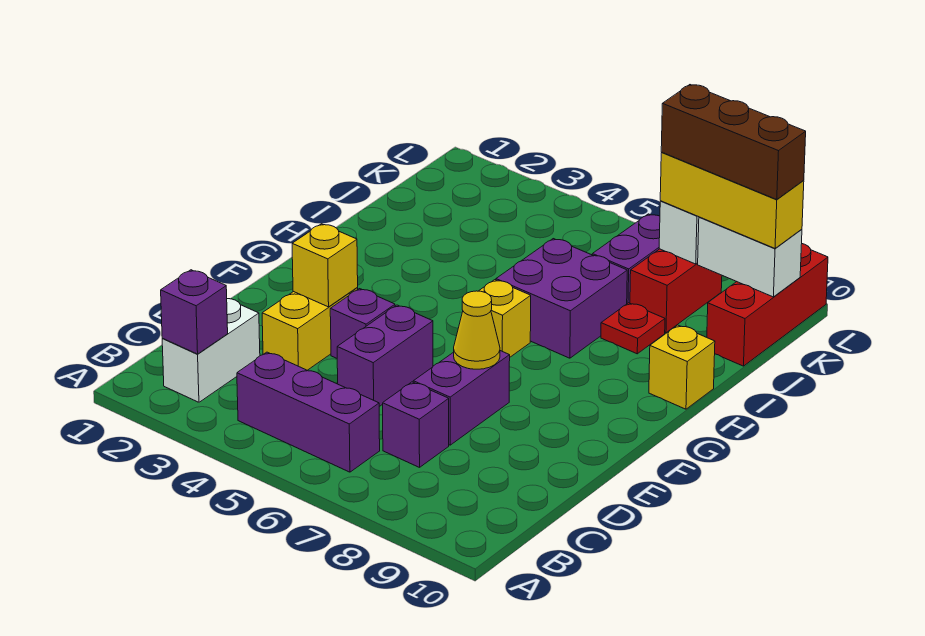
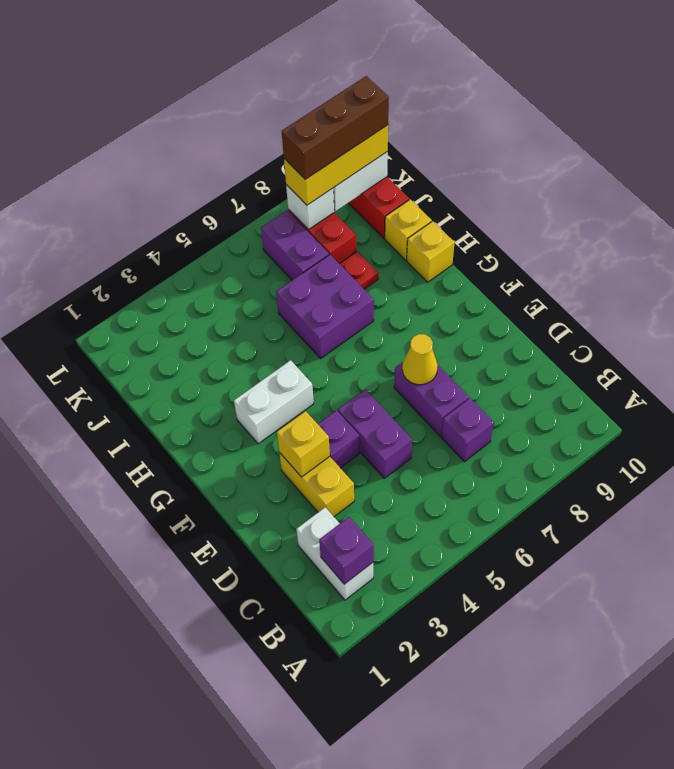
purple brick B4:B6 level 1 -> none
none -> white brick G3:G4 level 1
yellow brick G6 level 1 -> yellow brick I10 level 1

